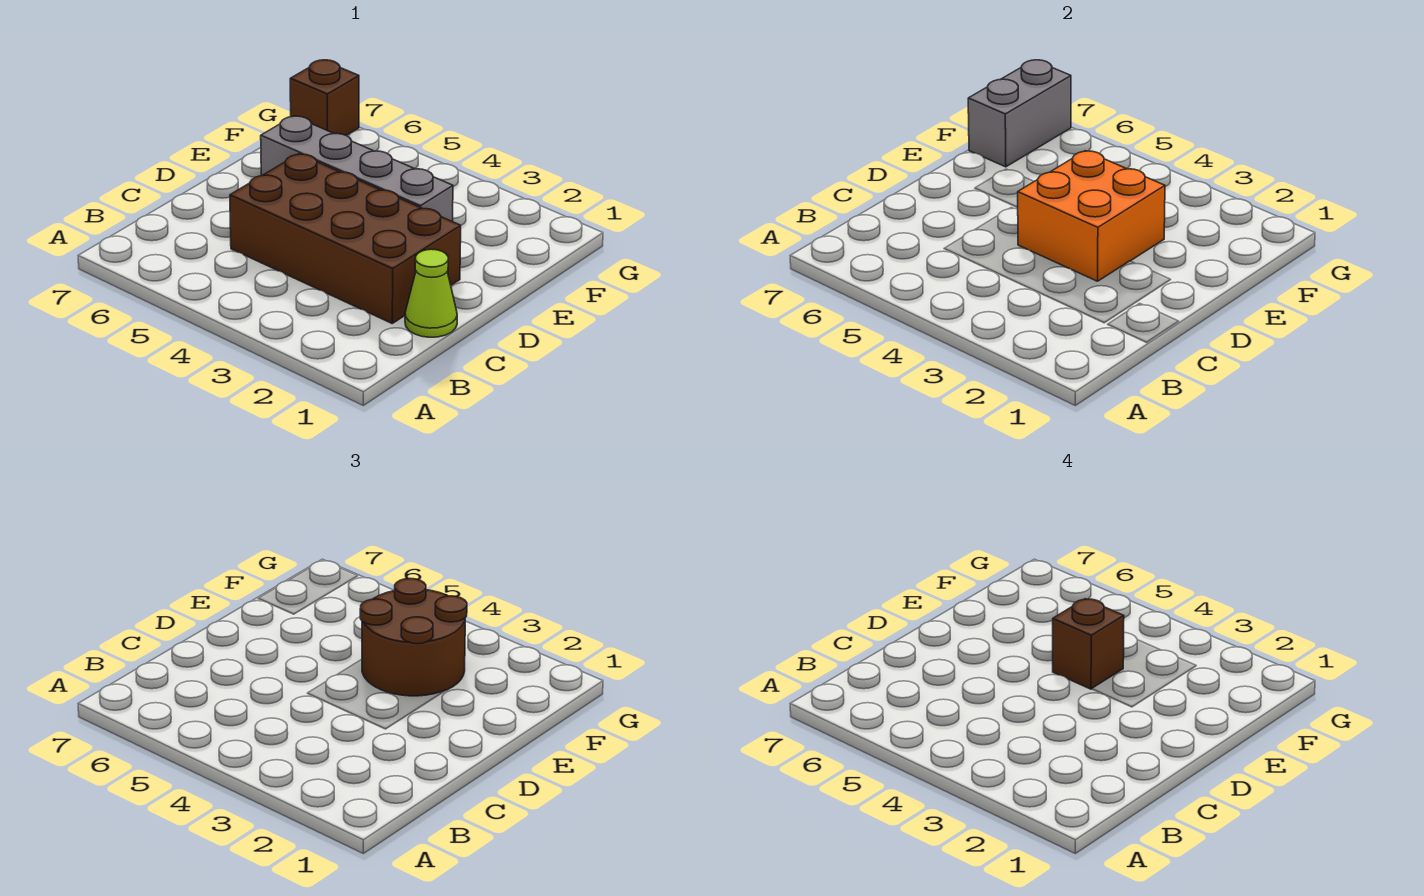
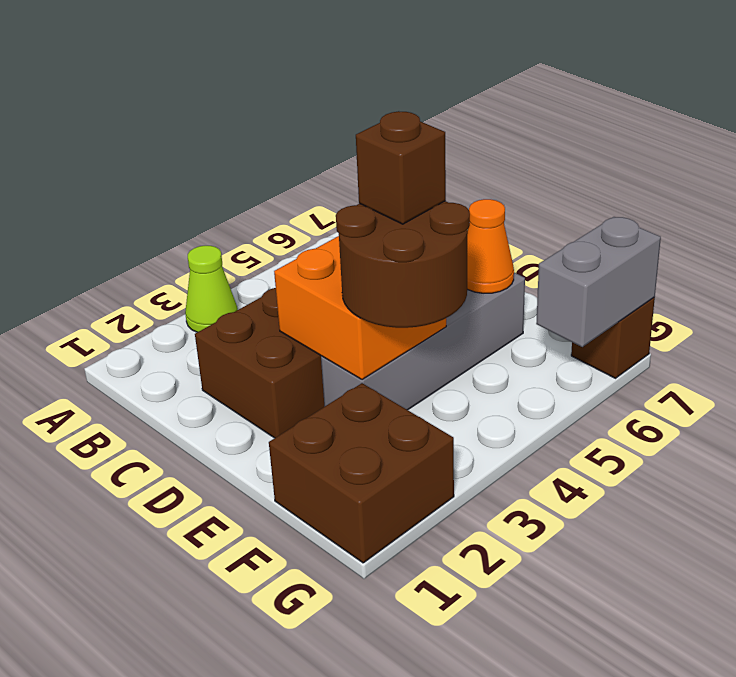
lime cone C1 level 1 -> lime cone A3 level 1
none -> orange cone E6 level 2
none -> brown brick F1:G2 level 1
grey brick F7:G7 level 2 -> grey brick G6:G7 level 2

